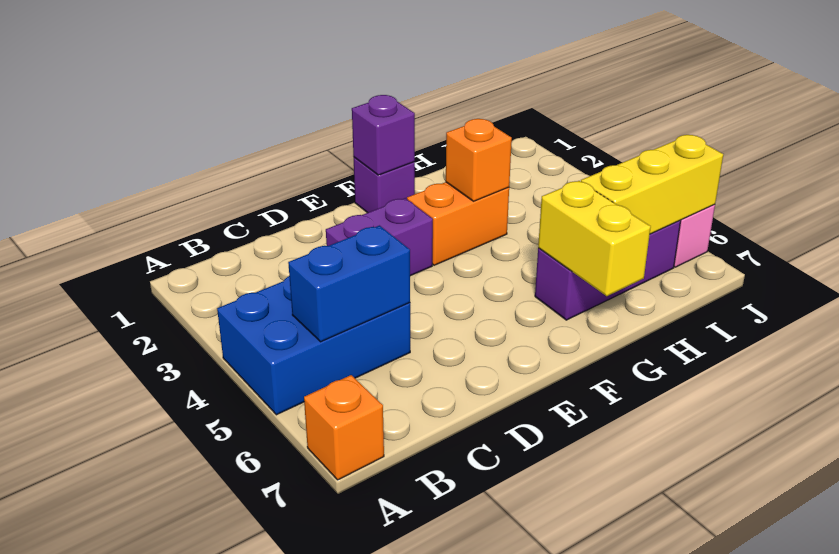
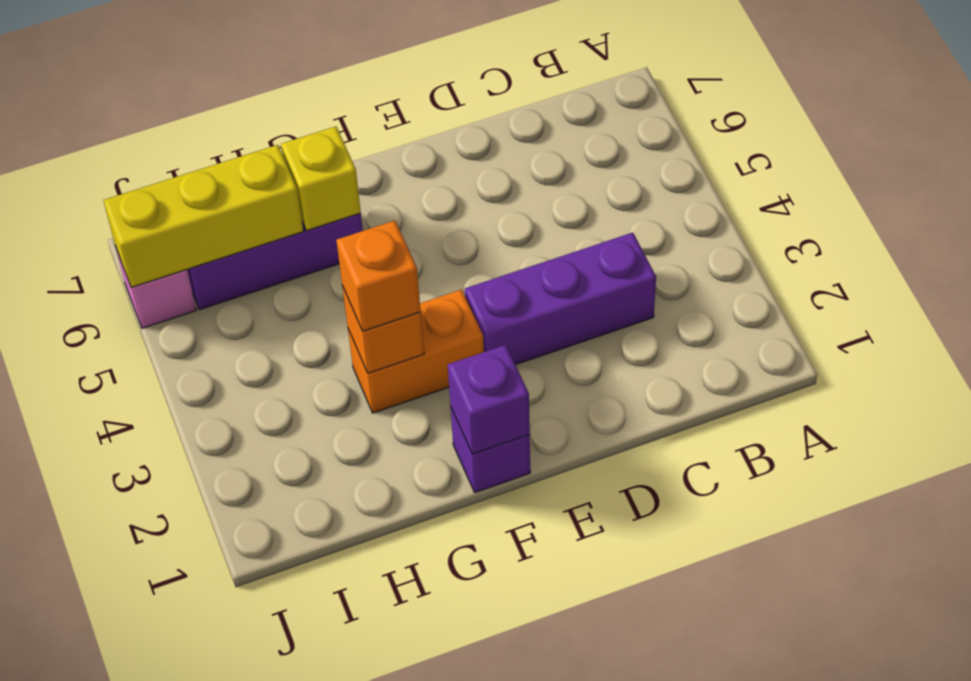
blue brick A4:C5 level 1 -> none
orange brick A7 level 1 -> orange brick G3 level 3
blue brick B5:C5 level 2 -> none
purple brick D3:E3 level 1 -> purple brick C3:E3 level 1
yellow brick G6:G7 level 2 -> yellow brick G6 level 2

